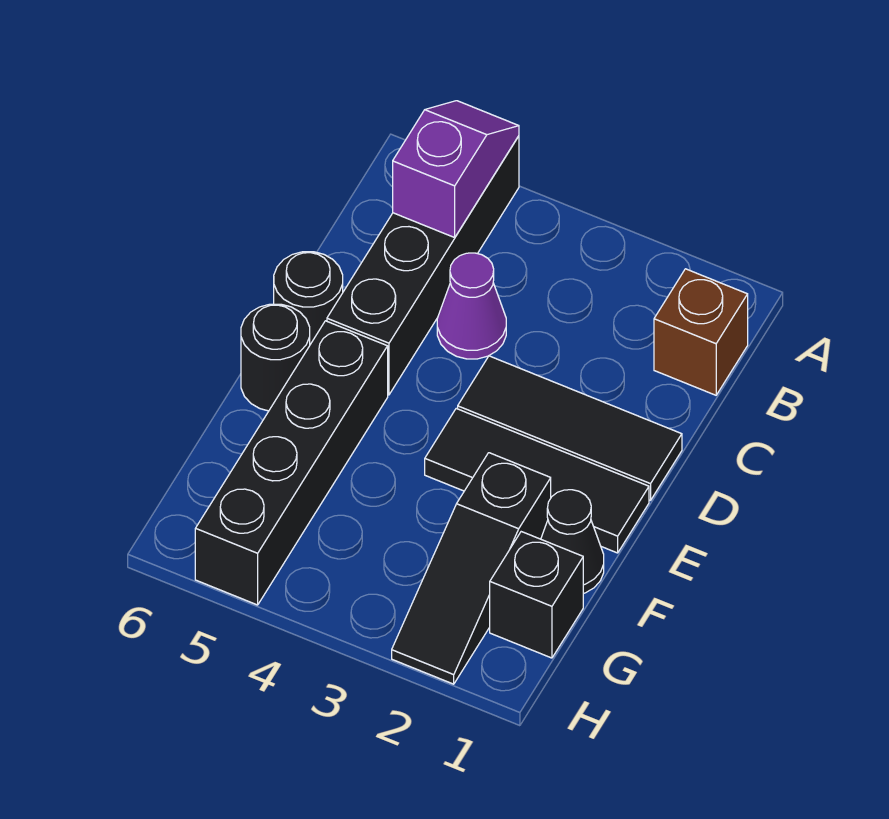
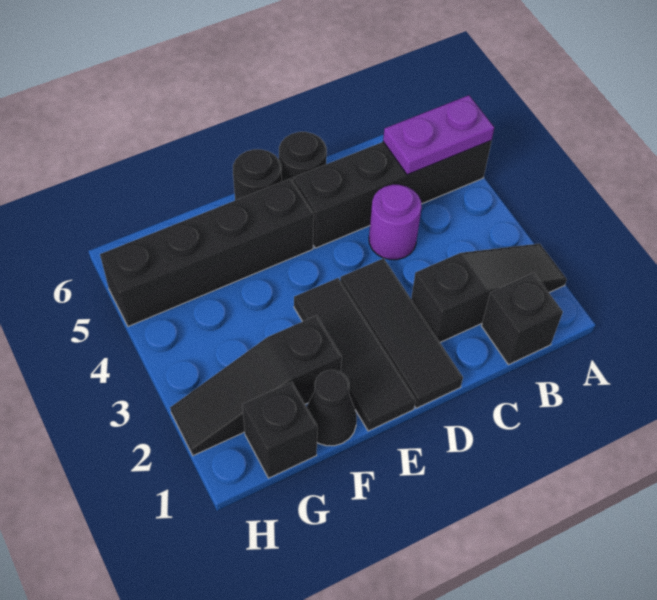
none -> black slope A2:C2 level 1 top C
purple slope A5:B5 level 2 top B -> purple plate A5:B5 level 2
brown brick B1 level 1 -> black brick B1 level 1
purple cone C4 level 1 -> purple round brick C4 level 1

